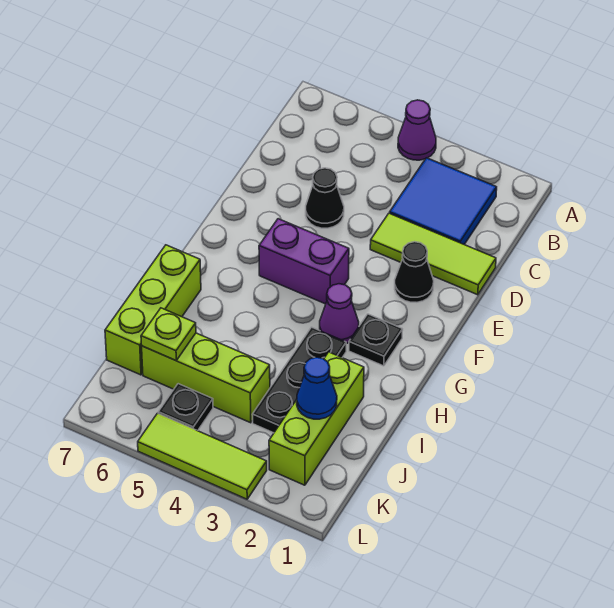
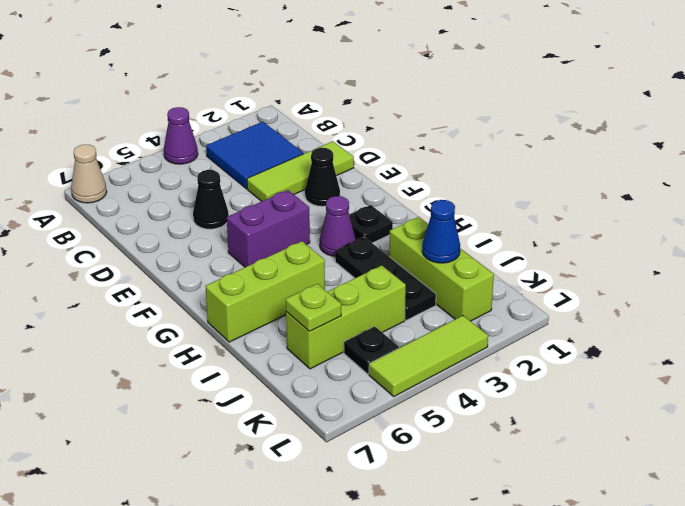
none -> tan cone A7 level 1
lime brick H7:J7 level 1 -> lime brick H5:H7 level 1

